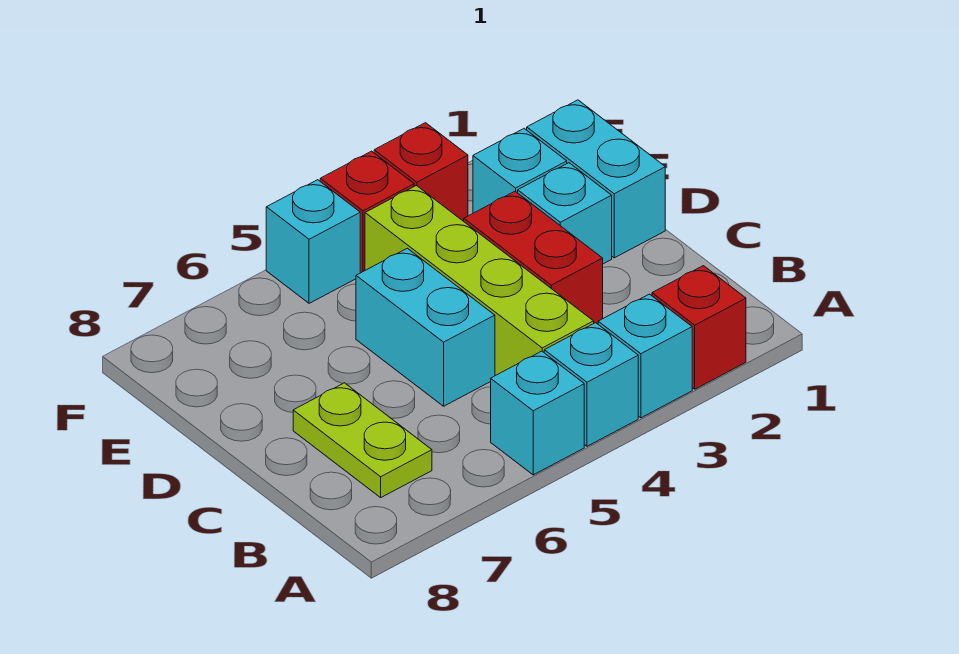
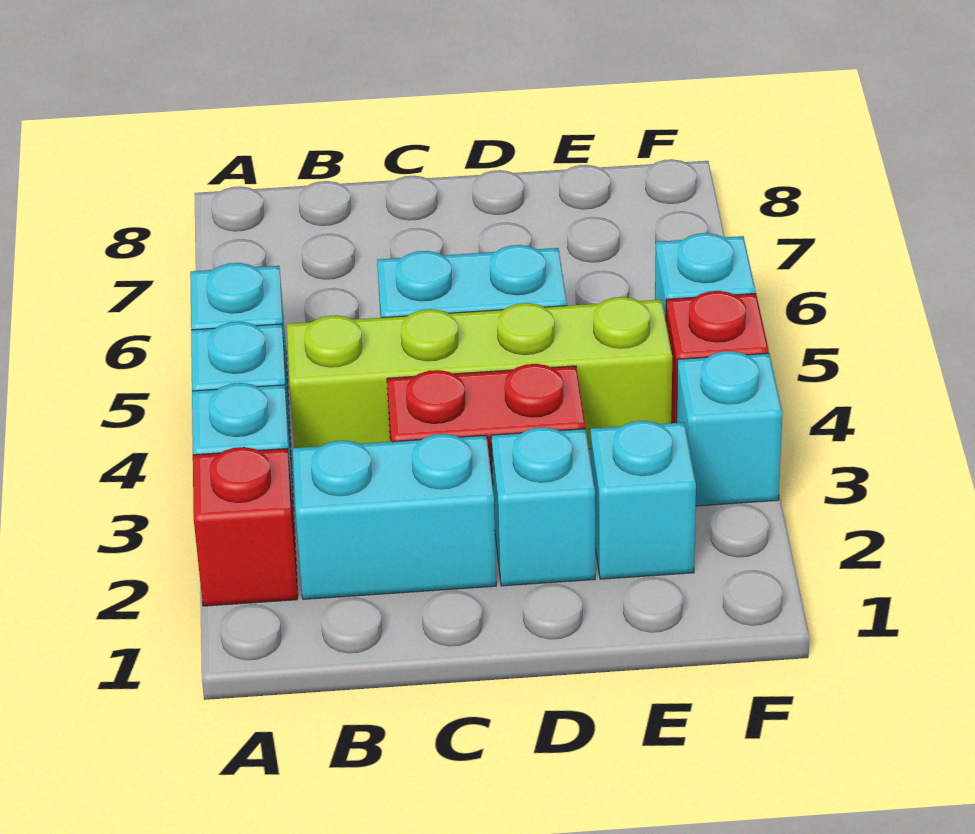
lime plate B7:C7 level 1 -> none
cyan brick D1:E1 level 1 -> cyan brick B2:C2 level 1
red brick F3 level 1 -> cyan brick F3 level 1

